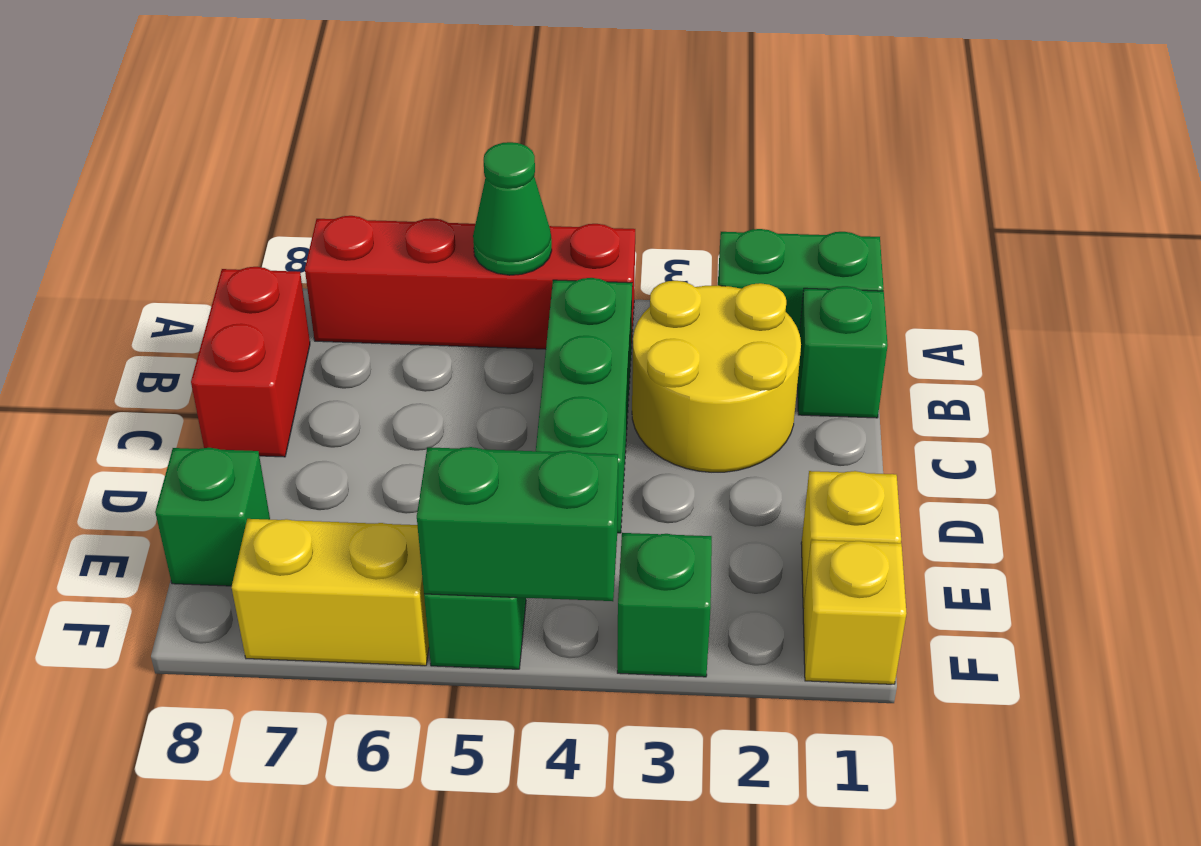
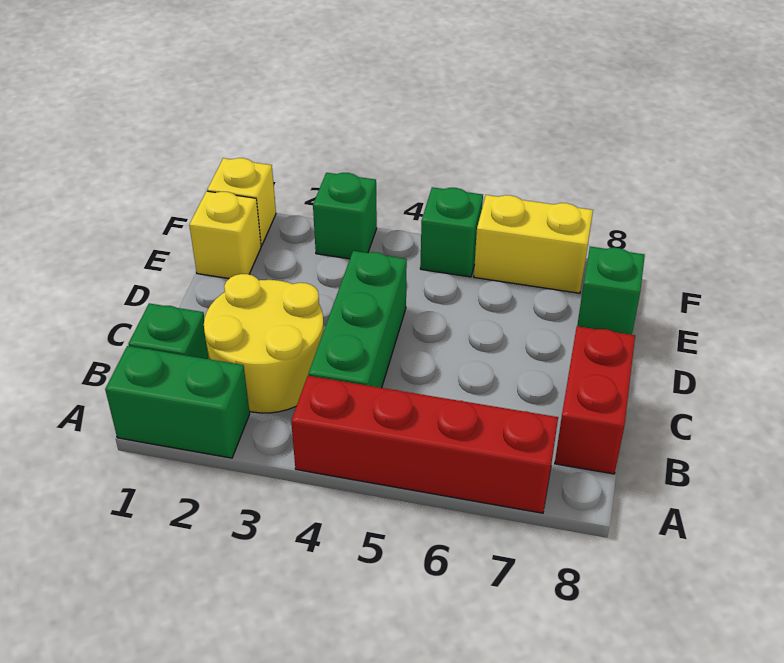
green cone A5 level 2 -> none
green brick F4:F5 level 2 -> none

